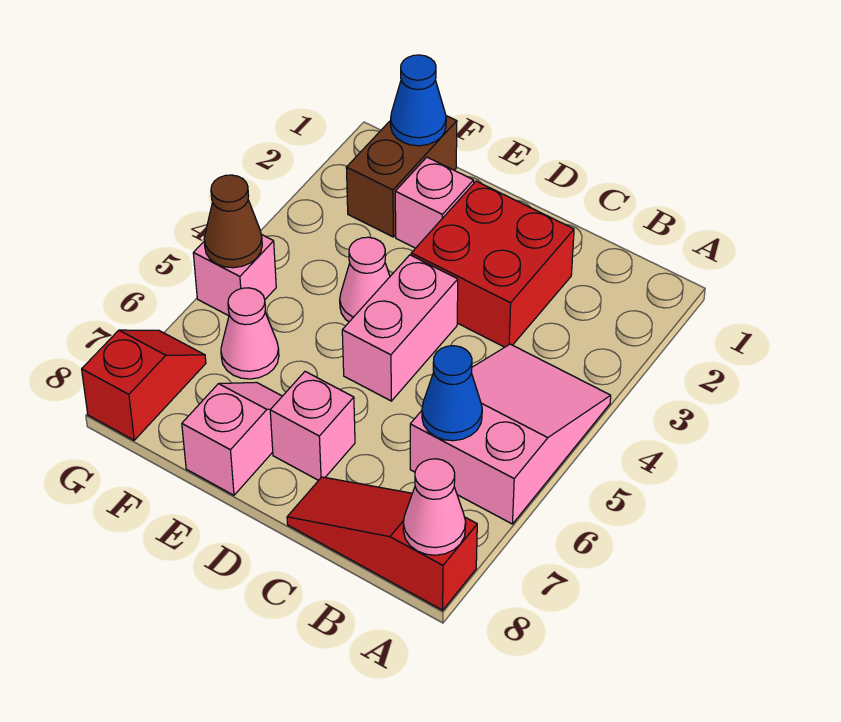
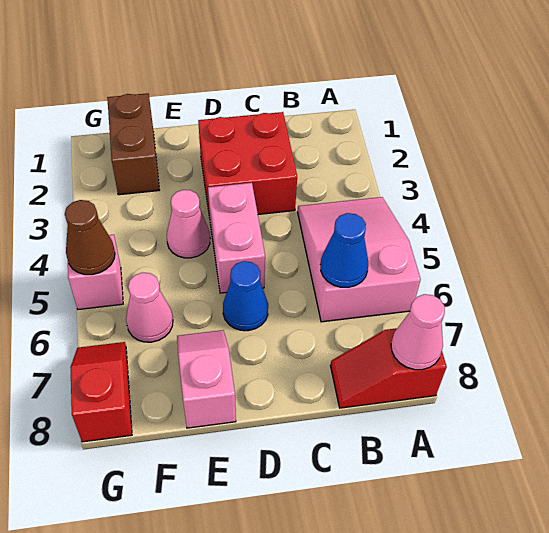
red slope A8:C8 level 1 top A -> red slope A8:B8 level 1 top A
pink brick D7 level 1 -> none
pink brick E2 level 1 -> none
blue cone F1 level 2 -> blue cone D6 level 1

